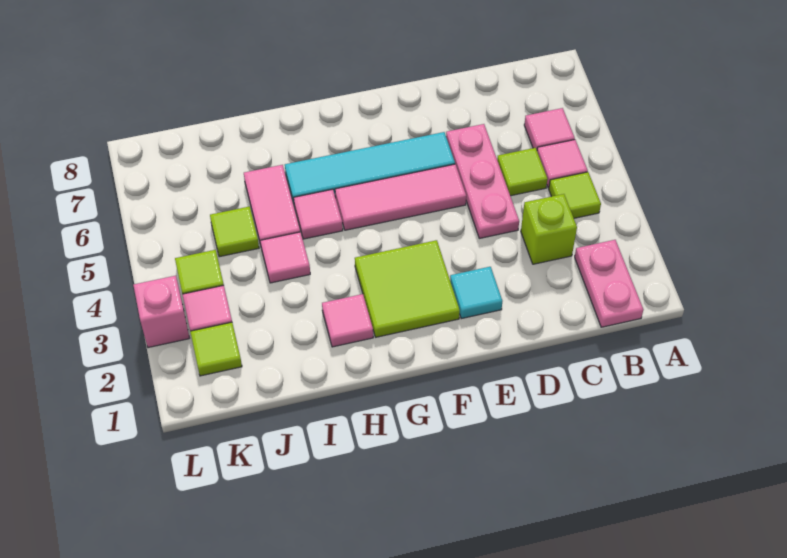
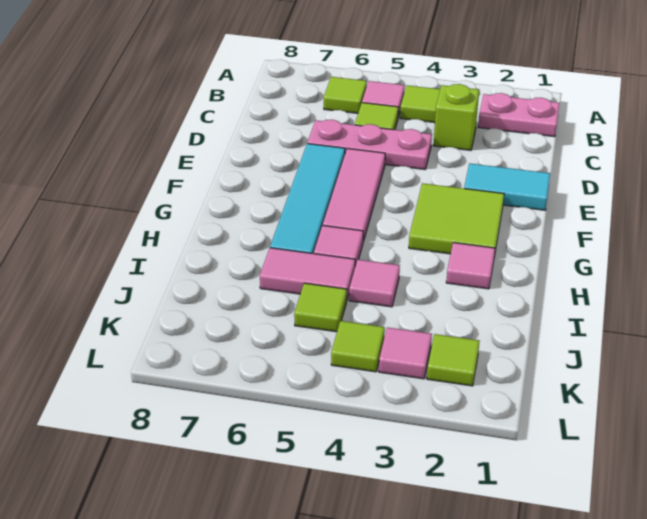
pink tile B6 level 1 -> lime tile B6 level 1
cyan tile E2 level 1 -> cyan tile E1:E2 level 1
pink brick L3 level 1 -> none

